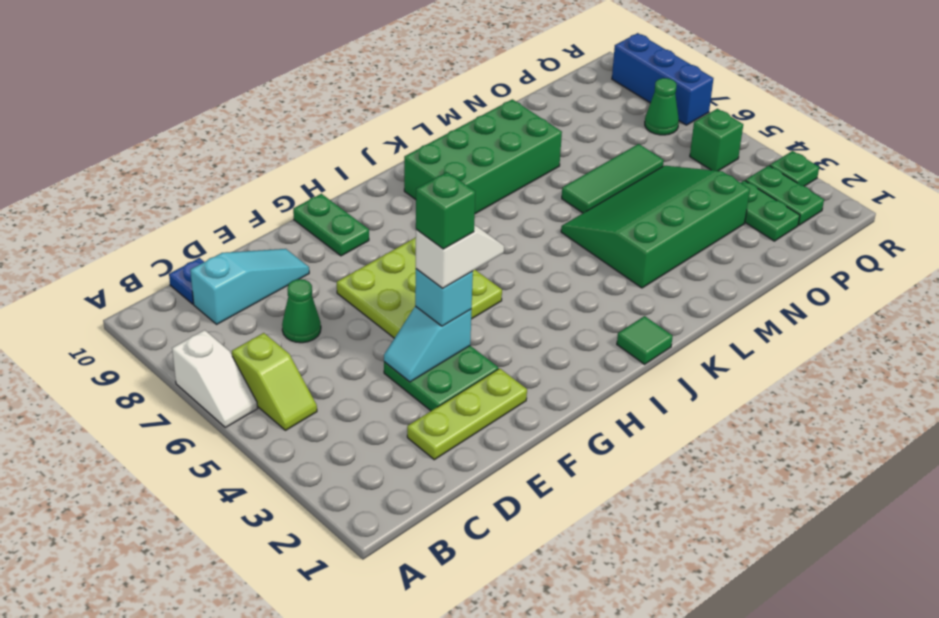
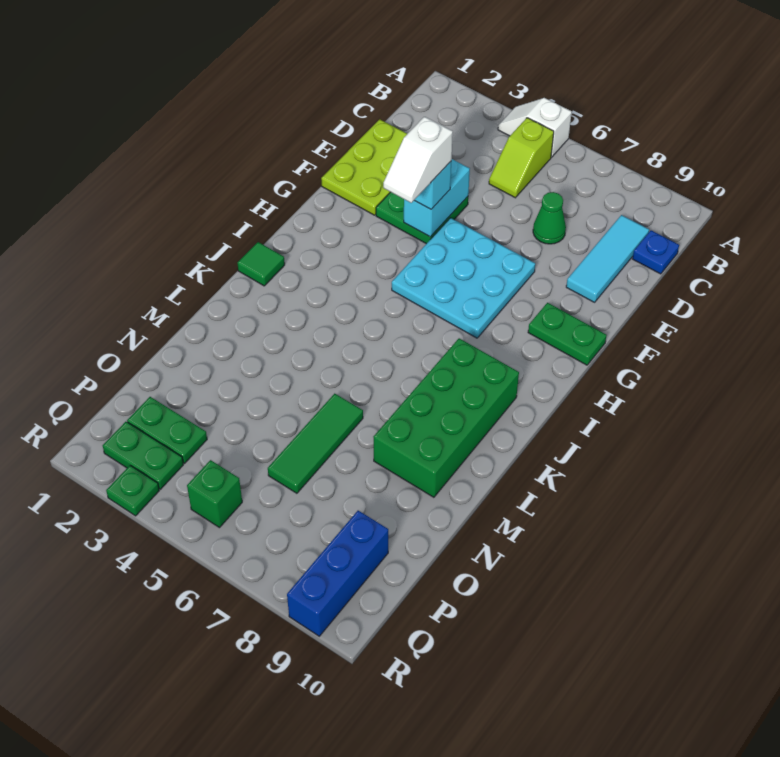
white slope A6:A7 level 1 top 7 -> white slope A4:A5 level 1 top 5
lime slope B5:B6 level 1 top 6 -> lime slope B5:C5 level 1 top B
cyan slope C9:E9 level 1 top C -> cyan tile C9:E9 level 1
lime plate D2:F2 level 1 -> lime plate D1:F2 level 1
cyan slope E4:F4 level 2 top F -> cyan brick E4:F4 level 2
green brick F4 level 5 -> none
lime plate F5:H7 level 1 -> cyan plate F5:H7 level 1
green slope L3:O5 level 1 top 3 -> none
green cone Q7 level 1 -> none
blue brick R7:R9 level 1 -> blue brick P9:R9 level 1

